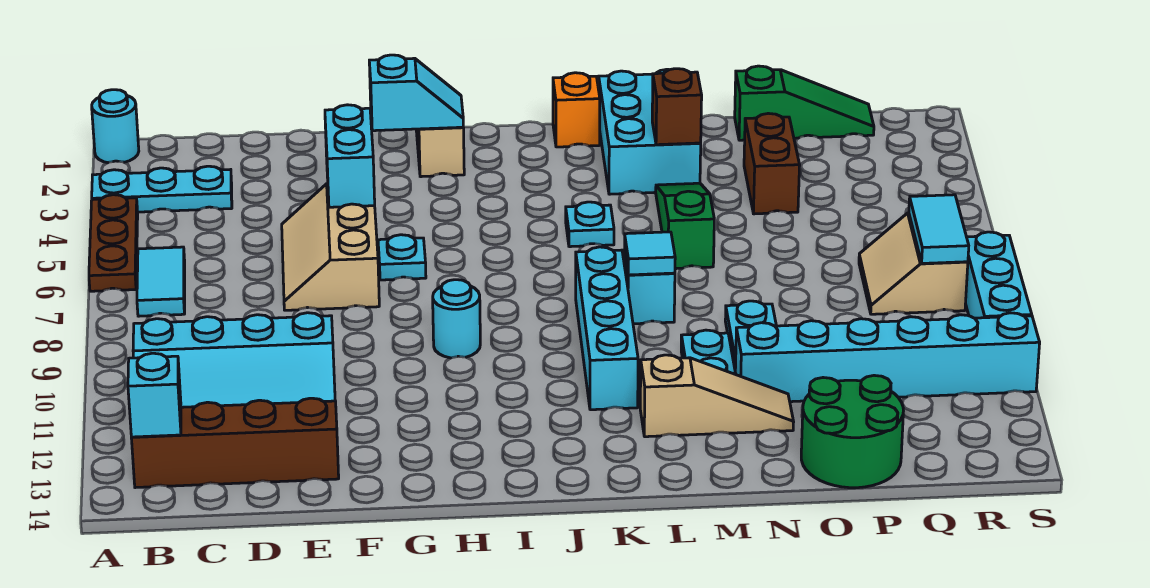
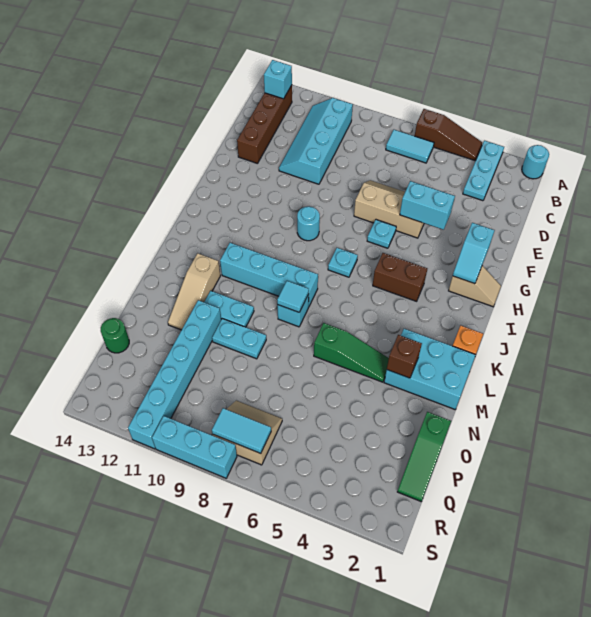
brown plate A4:A6 level 1 -> brown slope A4:A6 level 1 top 6
cyan plate K5 level 1 -> cyan plate I7 level 1
brown brick O3:O4 level 1 -> brown brick I4:I5 level 1
green round brick O13:P14 level 1 -> green round brick P14 level 1

